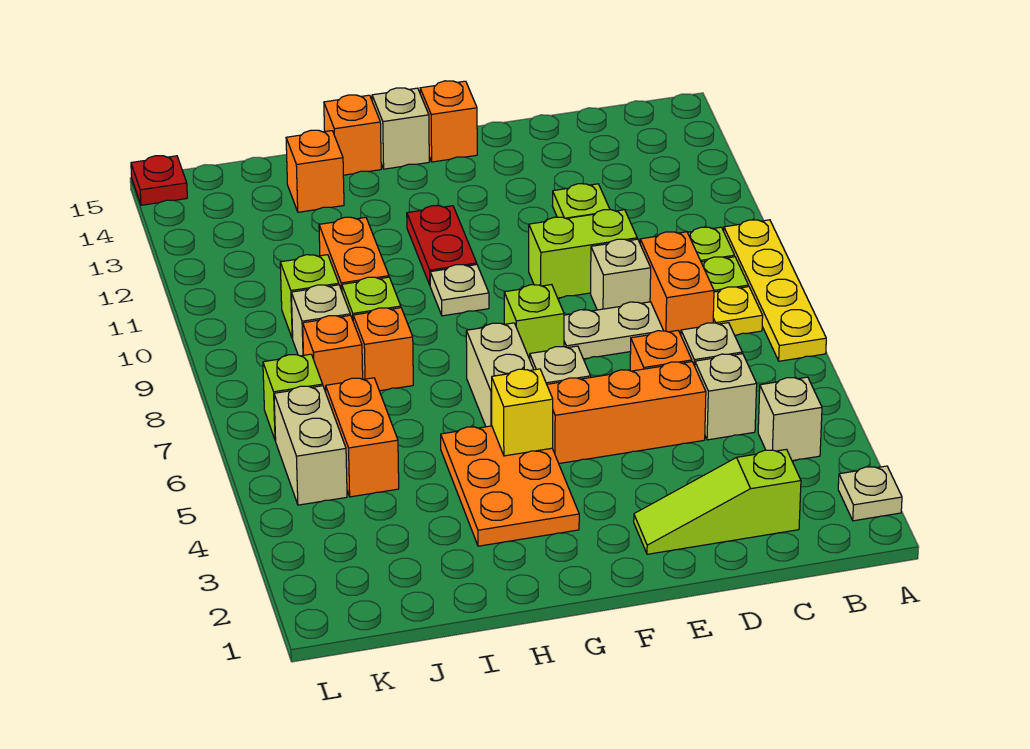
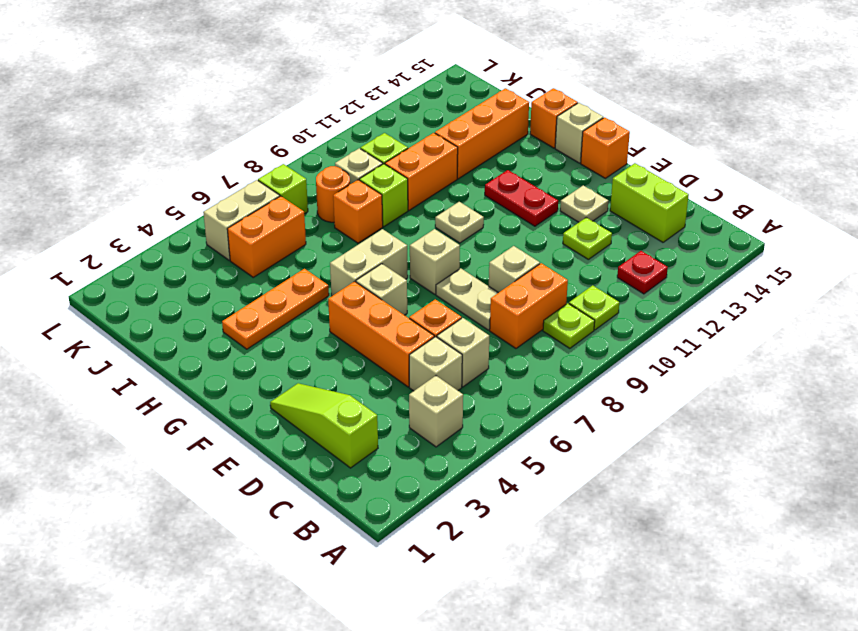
tan plate A2 level 1 -> tan plate E13 level 1
yellow plate A7:A10 level 1 -> none
yellow plate B8 level 1 -> none
lime brick D10:E10 level 1 -> lime brick C14:D14 level 1
lime brick F8 level 1 -> tan brick F8 level 1
orange plate G3:H5 level 1 -> orange plate H3:H5 level 1
yellow brick G5 level 2 -> none
red plate G11:G12 level 1 -> red plate F12:G12 level 1
orange brick I14 level 1 -> orange brick I12:I14 level 1
orange brick J8 level 1 -> orange round brick J8 level 1
red plate L15 level 1 -> red plate B12 level 1

